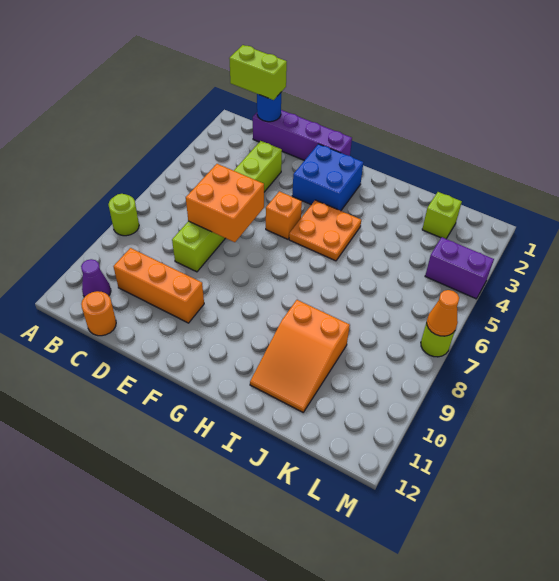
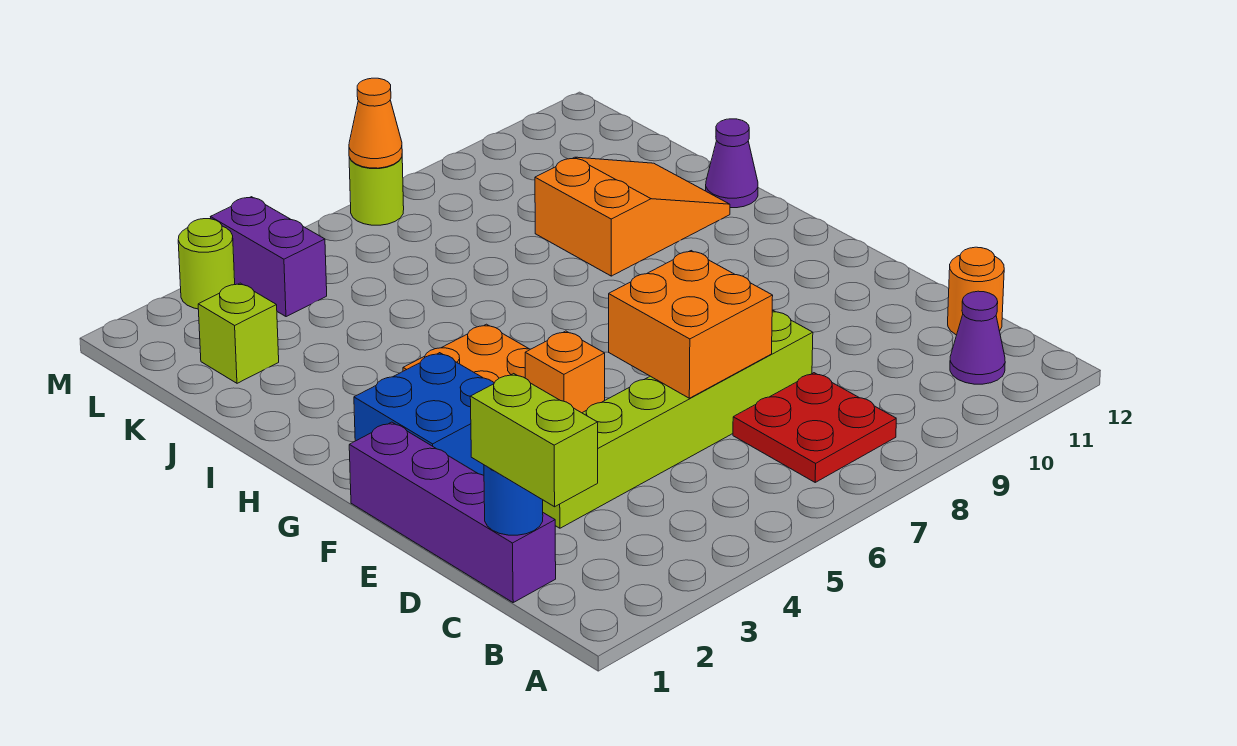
lime round brick A8 level 1 -> lime round brick M3 level 1
none -> red plate B7:C8 level 1
orange brick C10:E10 level 1 -> none
none -> purple cone I12 level 1

